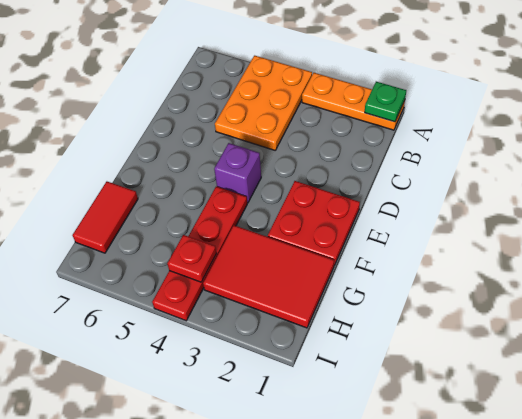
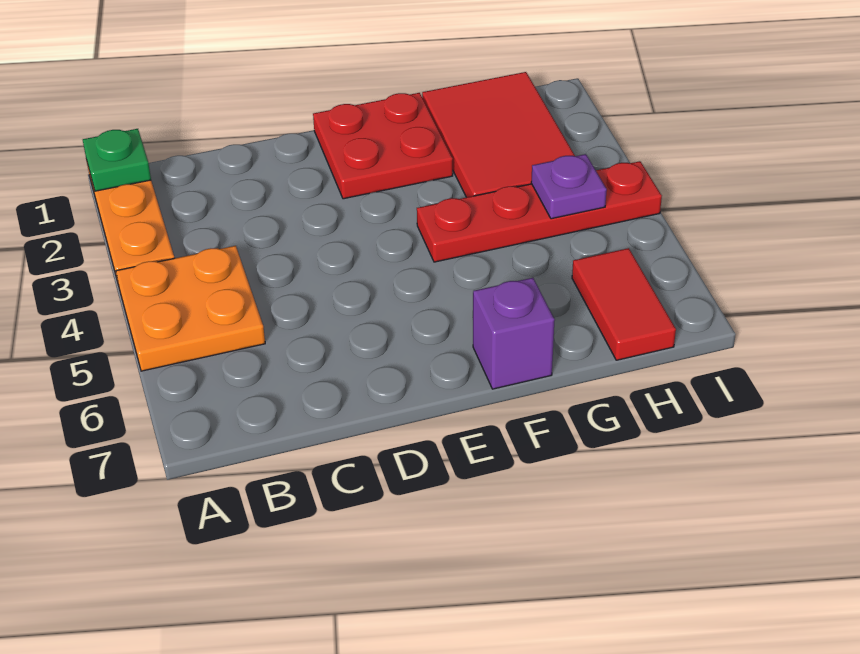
orange plate A4:C5 level 1 -> orange plate A4:B5 level 1
purple brick E4 level 1 -> purple brick F7 level 1
red tile G7:H7 level 1 -> red tile H6:H7 level 1
red plate H4 level 2 -> purple plate H4 level 2

